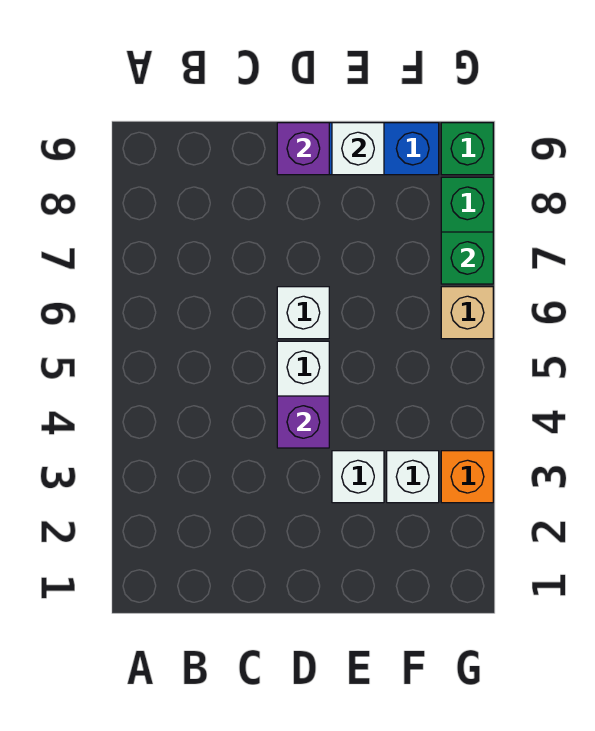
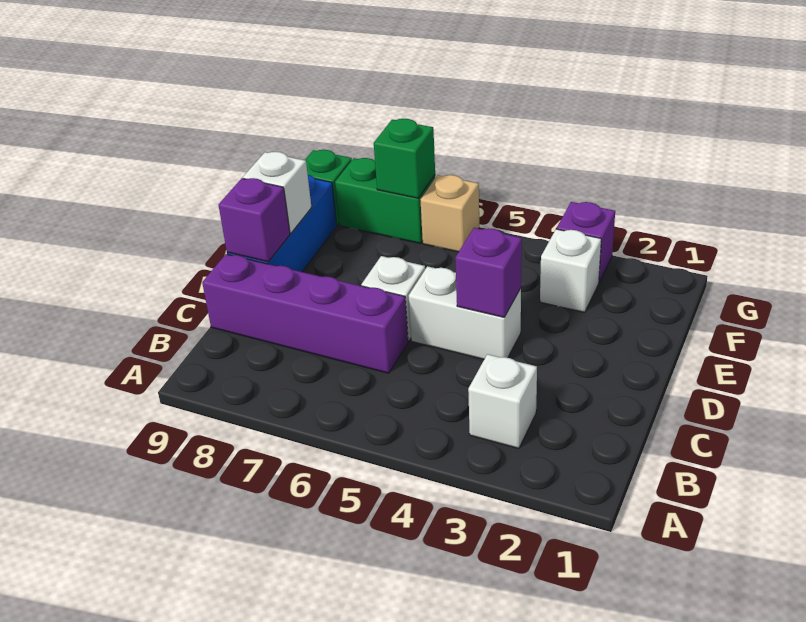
none -> purple brick C6:C9 level 1
white brick E3 level 1 -> white brick B3 level 1
orange brick G3 level 1 -> purple brick G3 level 1

